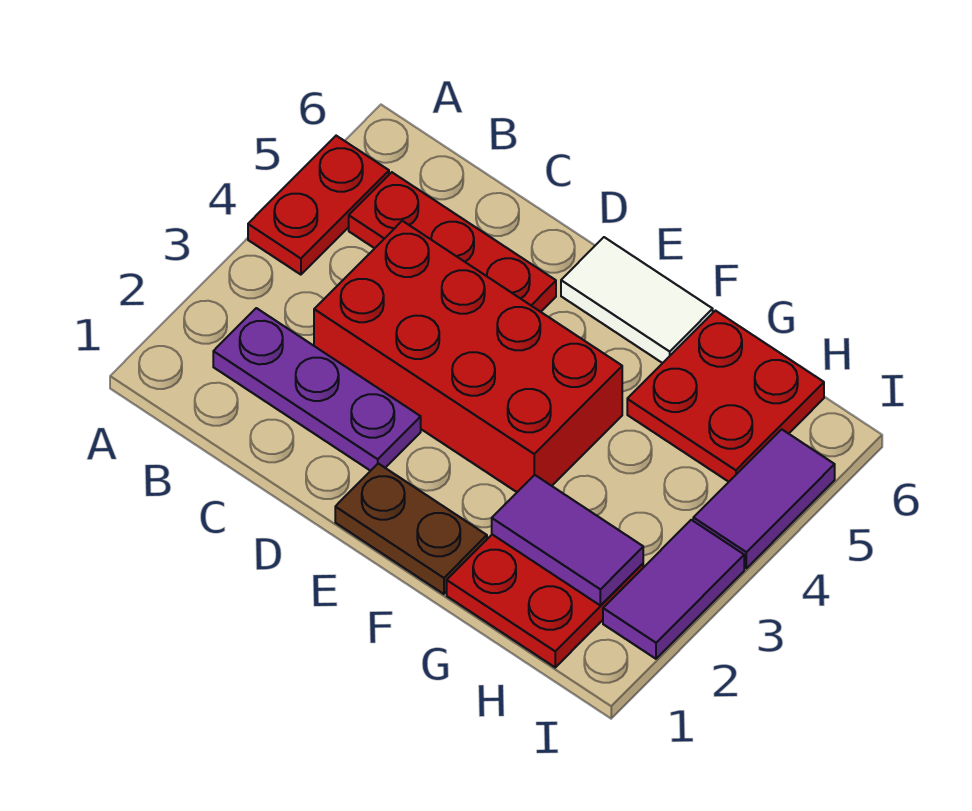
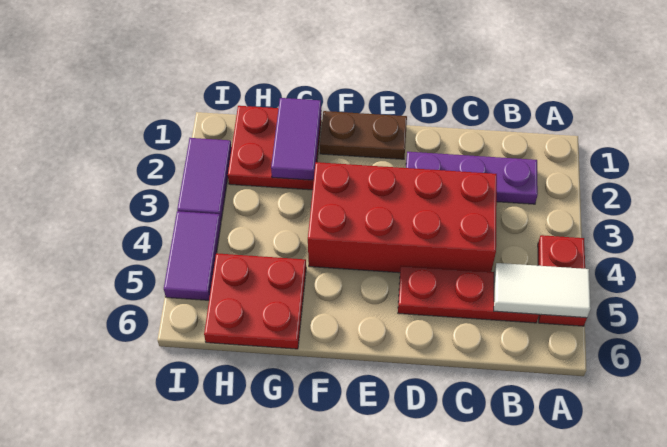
white tile E6:F6 level 1 -> white tile A5:B5 level 2
purple tile G2:H2 level 2 -> purple tile G1:G2 level 2

